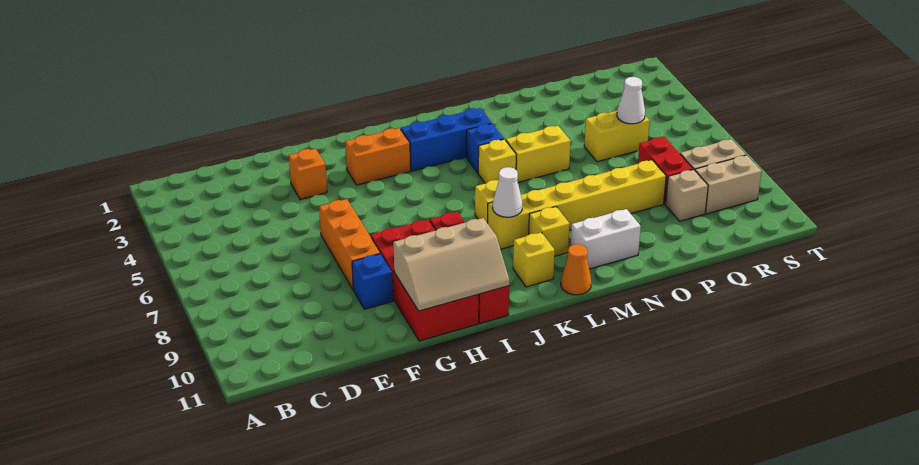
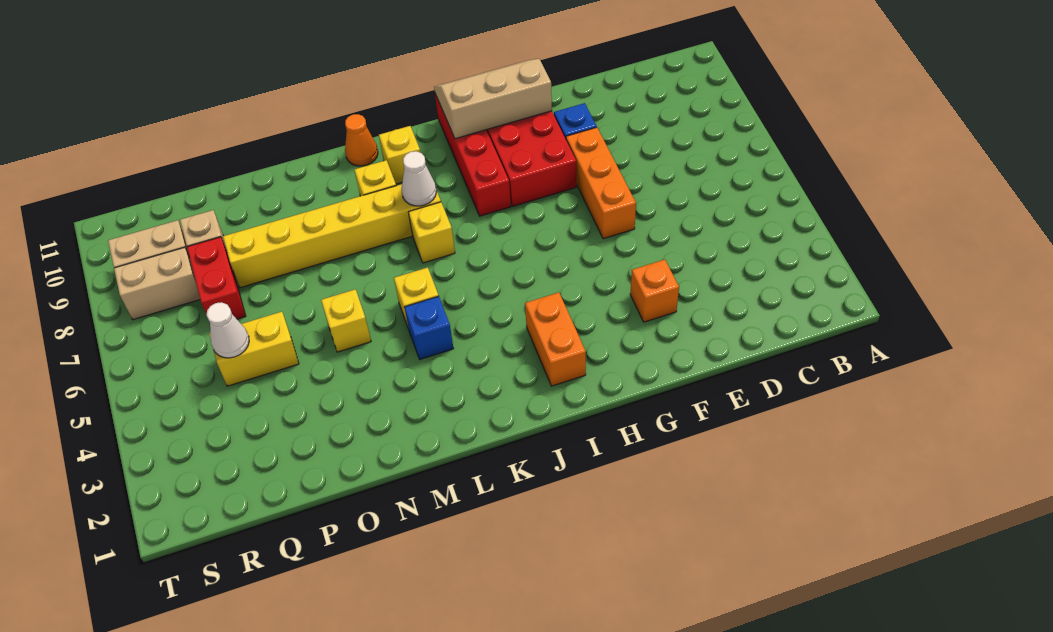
orange brick H3:I3 level 1 -> orange brick I2:I3 level 1
blue brick J3:L3 level 1 -> none
yellow brick M5:N5 level 1 -> yellow brick N5 level 1
white brick M10:N10 level 1 -> none

